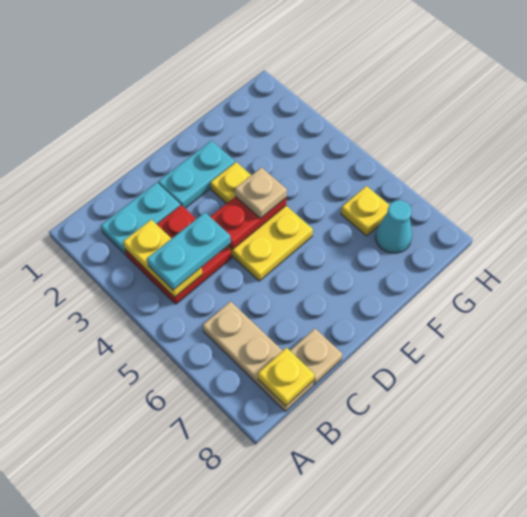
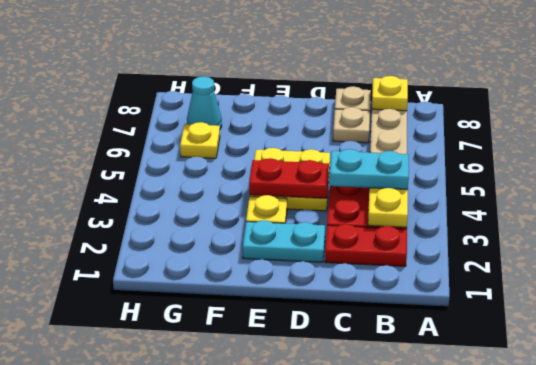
cyan plate B2:C2 level 1 -> red plate B2:C2 level 1
tan plate E4 level 3 -> tan plate C7 level 1

